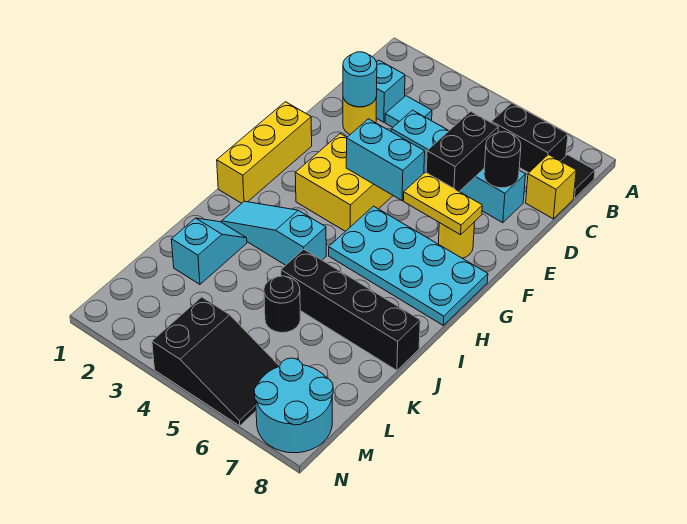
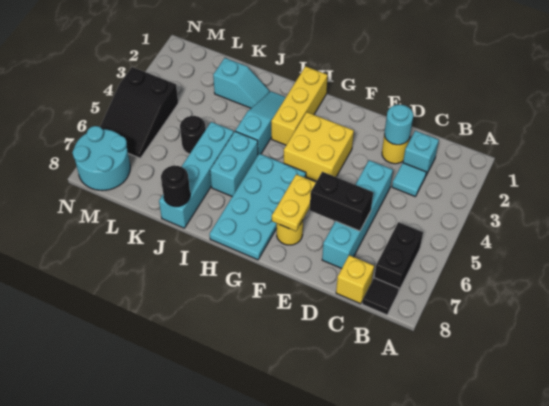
black round brick D7 level 2 -> black round brick J8 level 2
yellow brick F1:H1 level 1 -> yellow brick H1:H3 level 1
cyan brick F4:F5 level 2 -> cyan brick I5:I6 level 1
black brick J5:J8 level 1 -> cyan brick J5:J8 level 1

